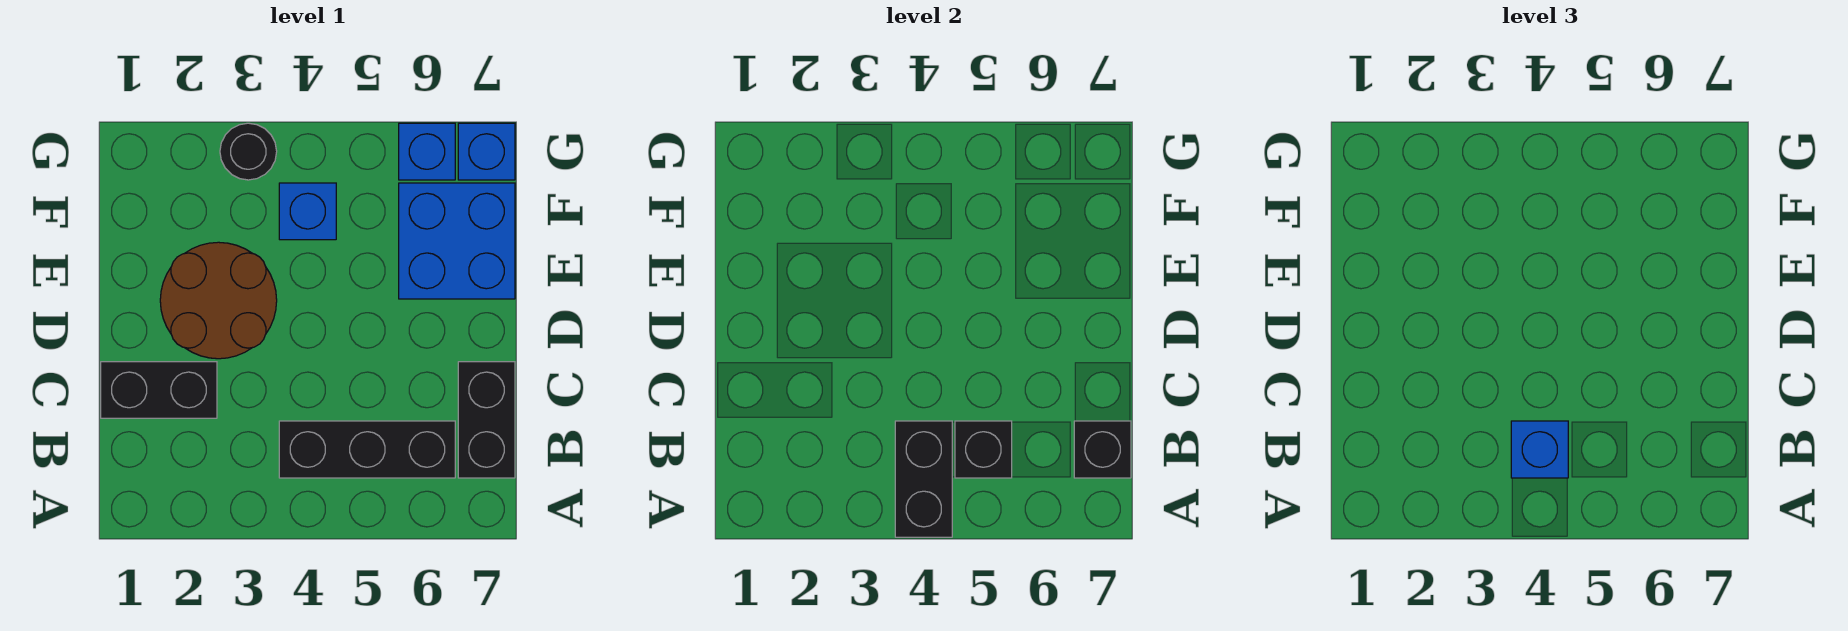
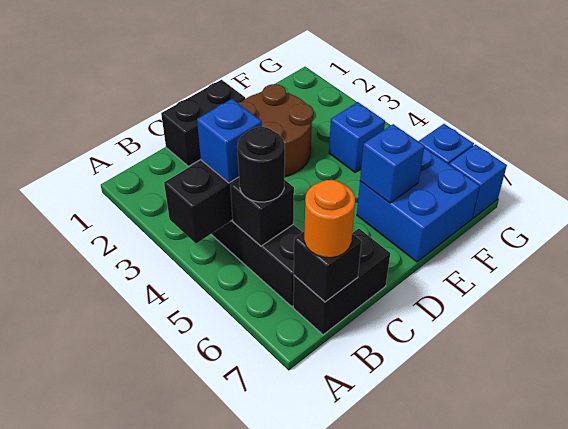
none -> orange round brick B7 level 3
black brick C1:C2 level 1 -> black brick C1:D1 level 1
none -> blue brick E6 level 2
black round brick G3 level 1 -> black round brick B5 level 3

